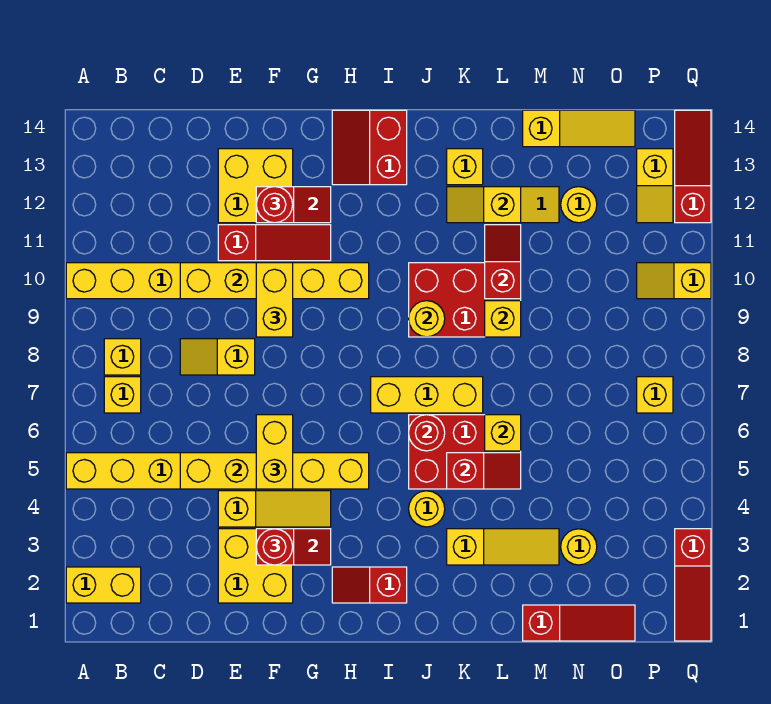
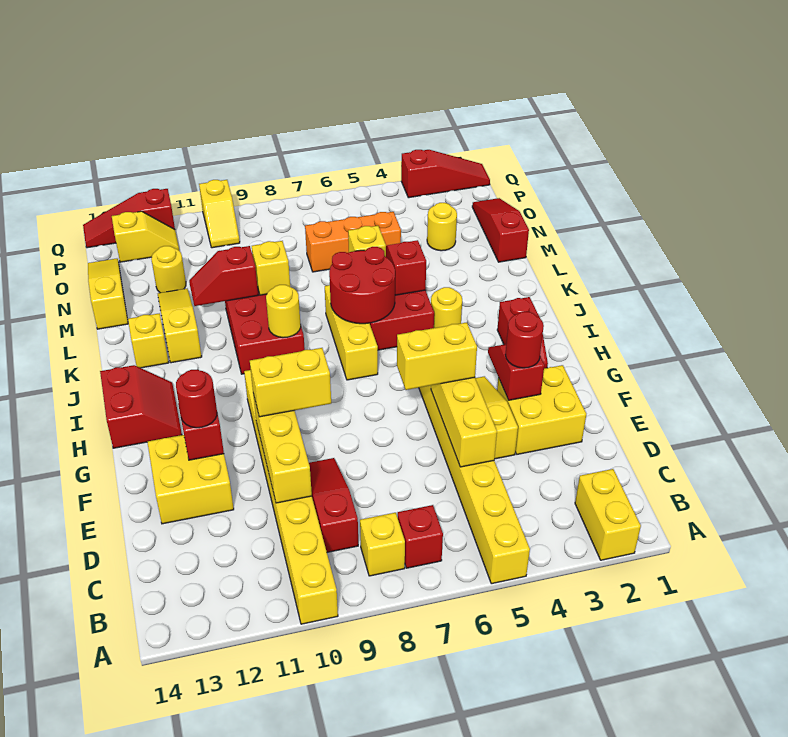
yellow brick B7 level 1 -> red brick B7 level 1
yellow slope D8:E8 level 1 top E -> none
red slope E11:G11 level 1 top E -> red slope C9:E9 level 1 top C
red slope H13:I14 level 1 top I -> red slope H13:I14 level 1 top 14
red round brick J6 level 2 -> red round brick J6:K7 level 2
yellow slope K3:M3 level 1 top K -> none
yellow slope K12:L12 level 2 top L -> none
none -> orange brick N5:N7 level 1
yellow brick P7 level 1 -> none

